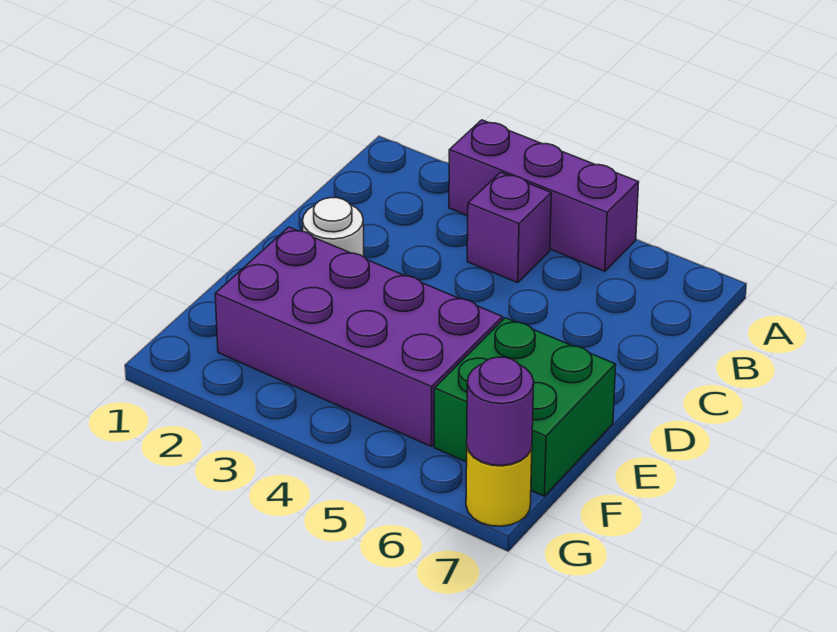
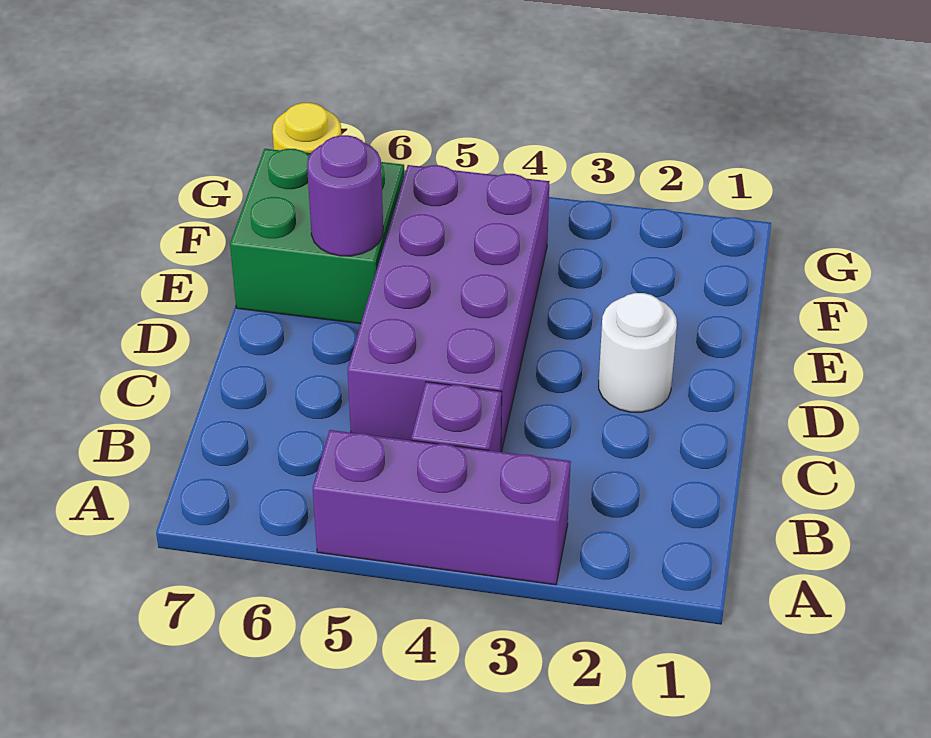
purple brick E2:F5 level 1 -> purple brick C4:F5 level 1
purple round brick G7 level 2 -> purple round brick E6 level 2

